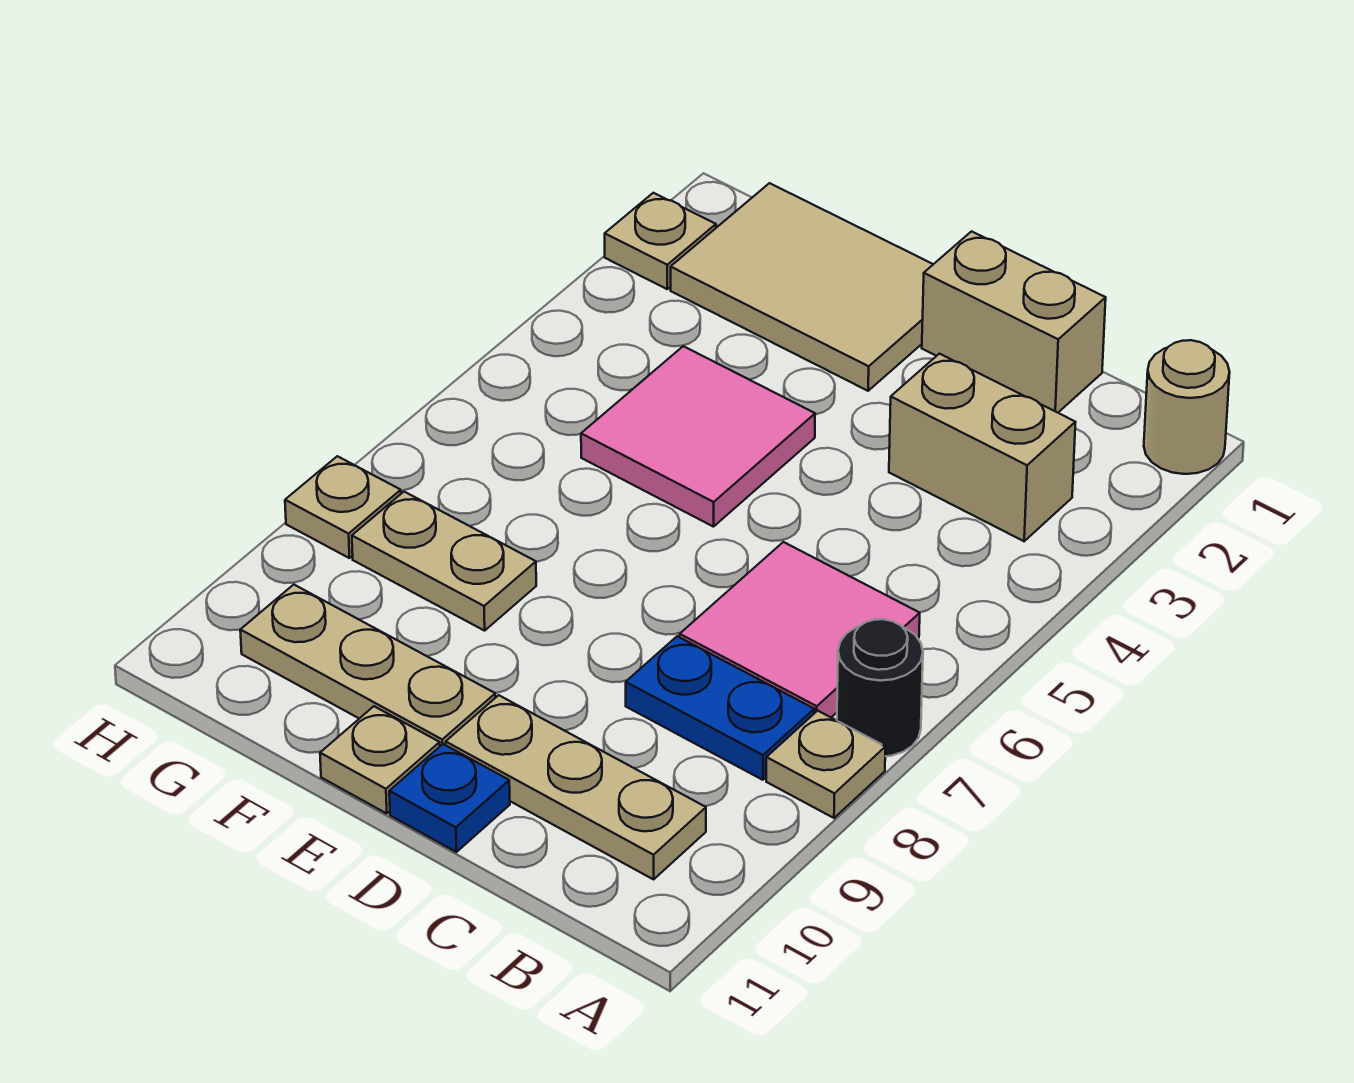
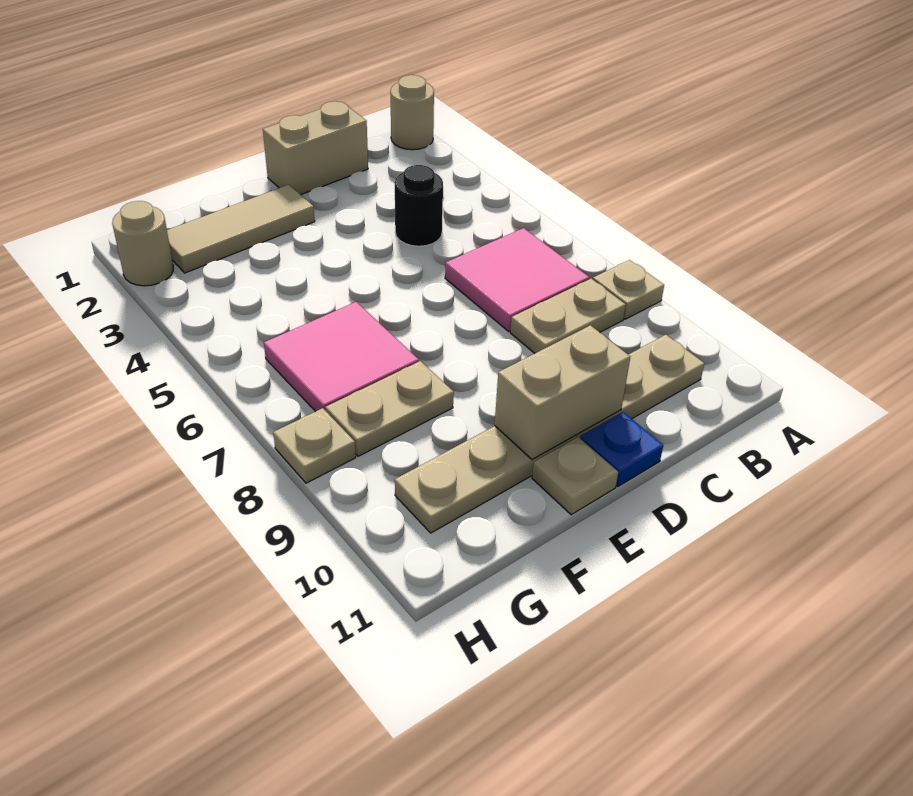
black round brick A7 level 1 -> black round brick C4 level 1
tan brick B3:C3 level 1 -> tan brick D10:E10 level 2
blue plate B8:C8 level 1 -> tan plate B8:C8 level 1
tan tile E1:G2 level 1 -> tan tile E2:G2 level 1
pink tile E4:F5 level 1 -> pink tile F6:G7 level 1
tan plate H2 level 1 -> tan round brick H2 level 1

